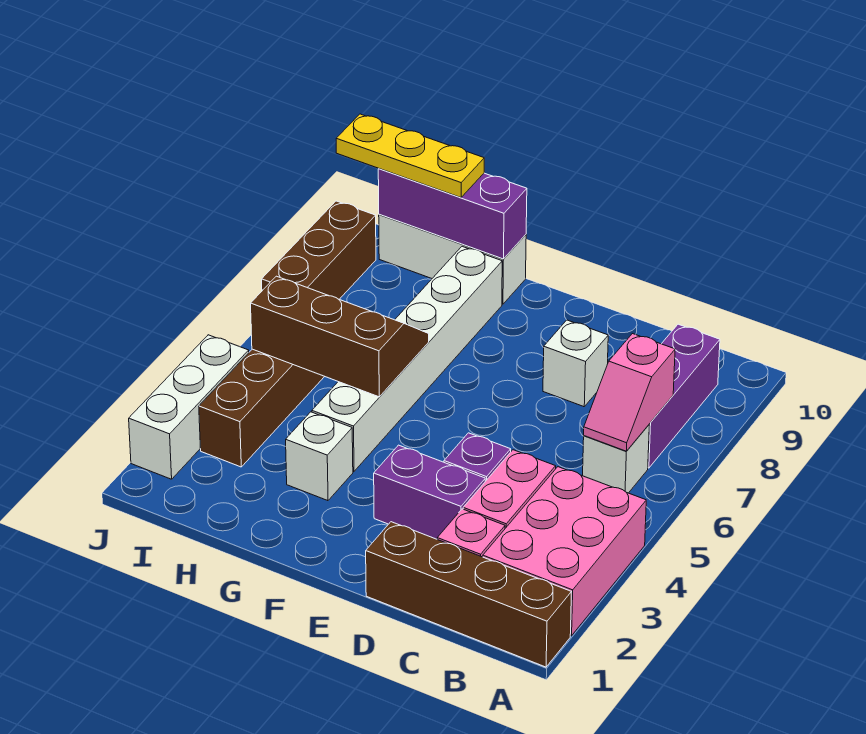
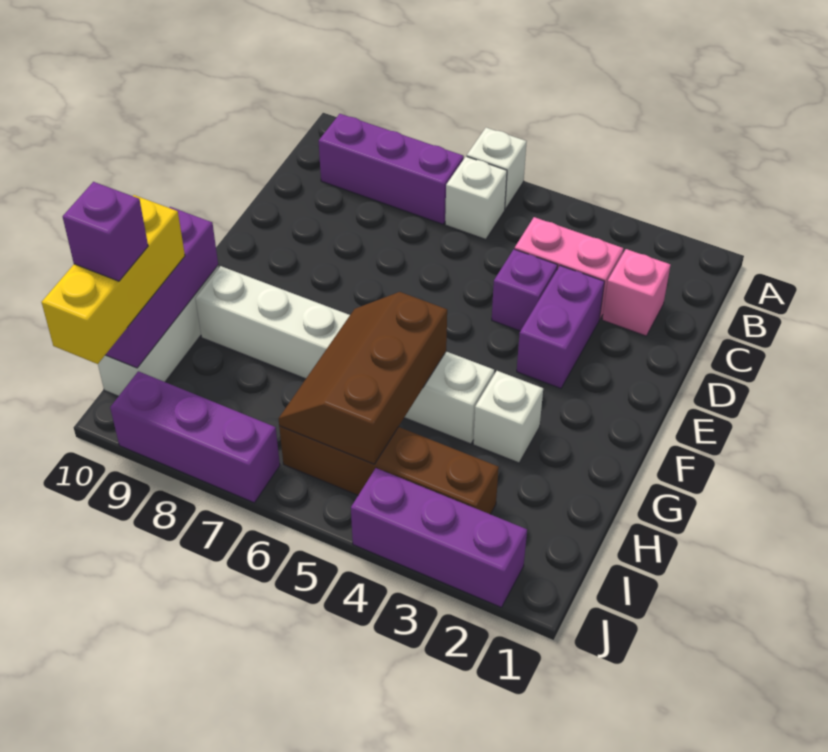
brown brick A1:D1 level 1 -> none
pink brick A2:B4 level 1 -> none
pink slope B6:B7 level 2 top 7 -> none
white brick D8 level 1 -> white brick A6 level 1
yellow plate H10:J10 level 3 -> yellow brick H10:J10 level 3
none -> purple brick I10 level 4
white brick J2:J4 level 1 -> purple brick J2:J4 level 1
brown brick J7:J9 level 1 -> purple brick J7:J9 level 1

